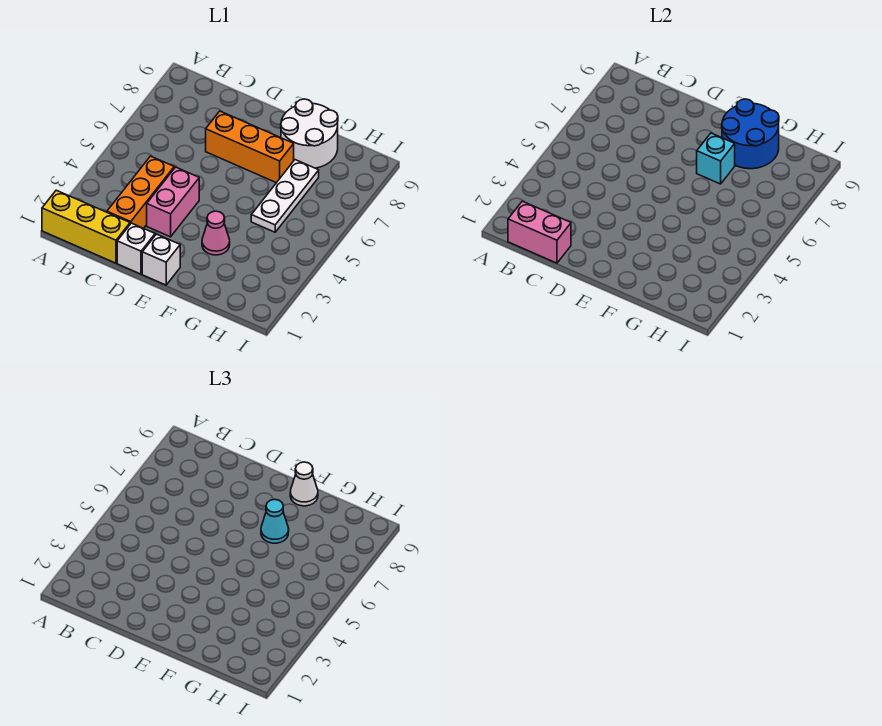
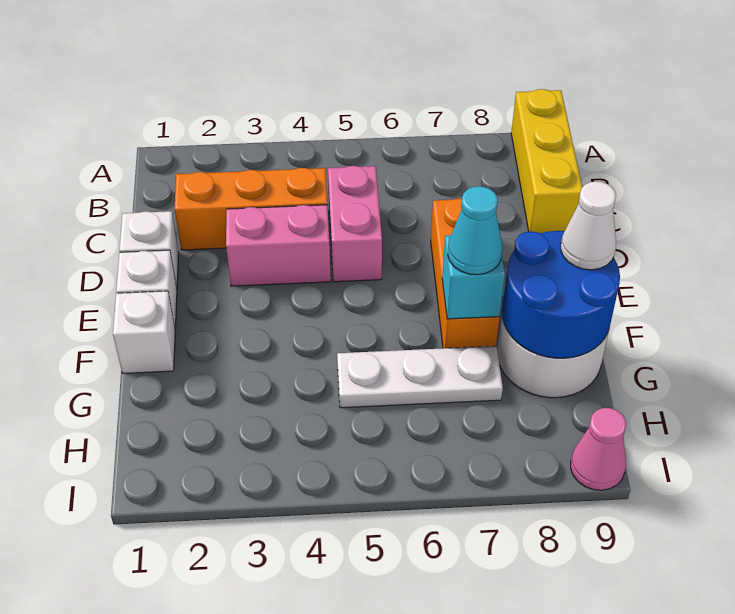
yellow brick A1:C1 level 1 -> yellow brick A9:C9 level 1
pink brick B1:C1 level 2 -> pink brick C5:D5 level 1
none -> white brick F1 level 1
pink cone F3 level 1 -> pink cone I9 level 1

